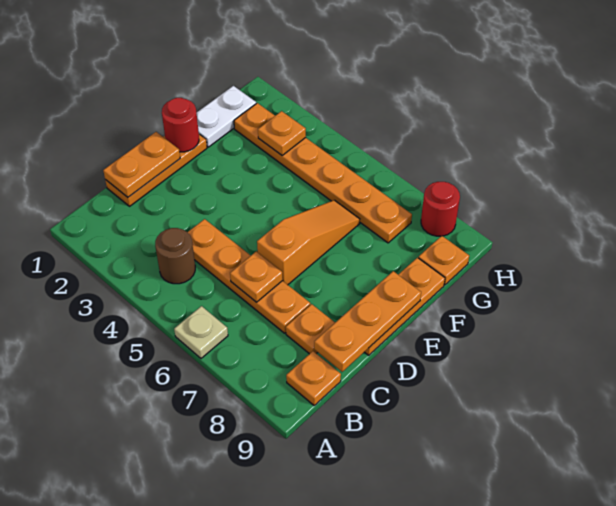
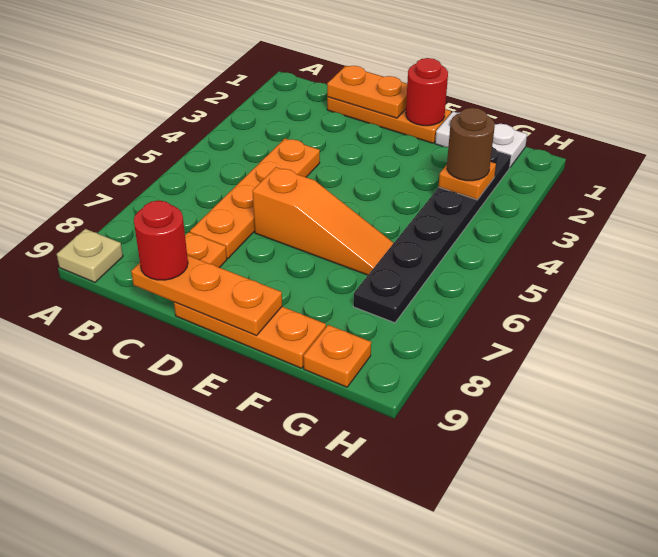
tan plate A6 level 1 -> tan plate A9 level 1
brown round brick B4 level 1 -> brown round brick G3 level 3
orange plate B9 level 1 -> none
orange plate C6 level 2 -> none
orange plate G2:G7 level 1 -> black plate G2:G7 level 1
red round brick H8 level 1 -> red round brick C9 level 3

